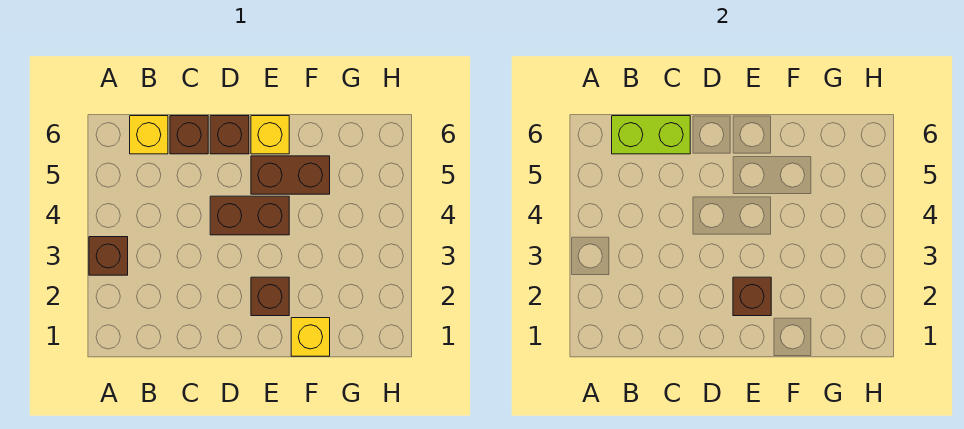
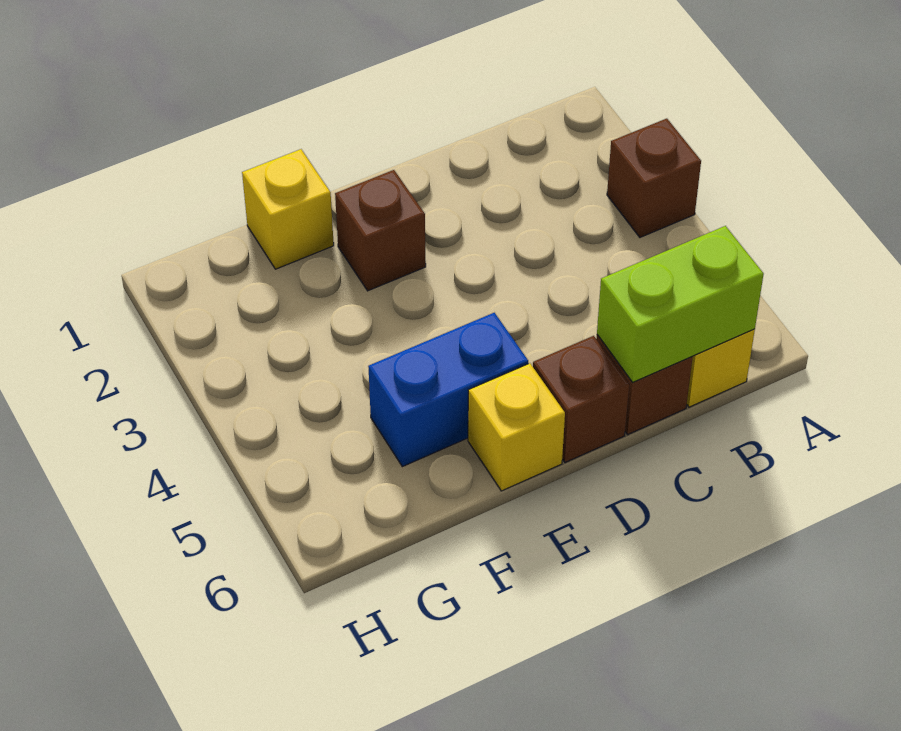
brown brick D4:E4 level 1 -> none
brown brick E2 level 2 -> none
brown brick E5:F5 level 1 -> blue brick E5:F5 level 1

